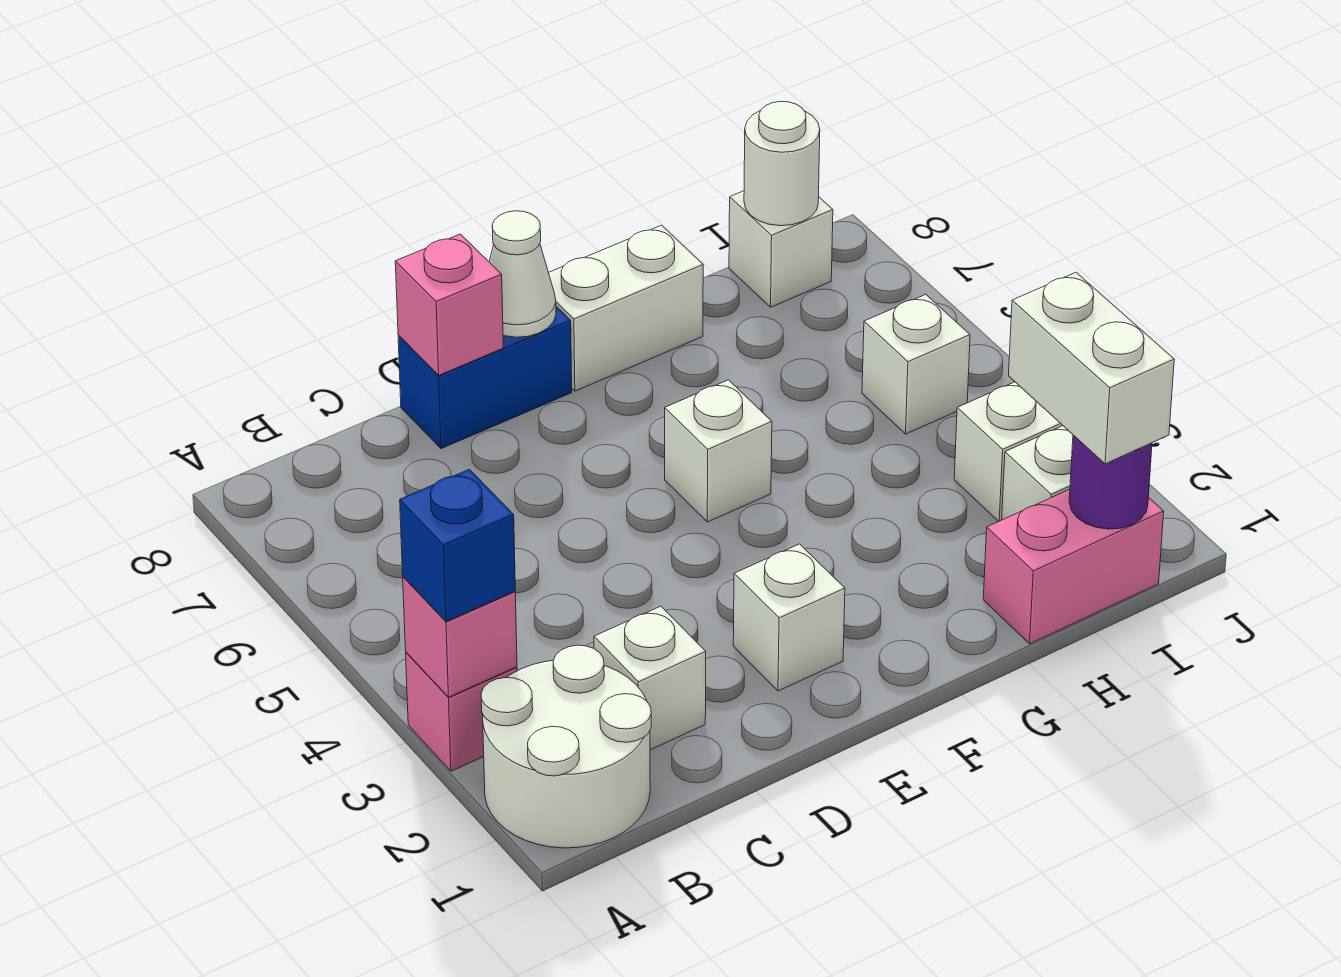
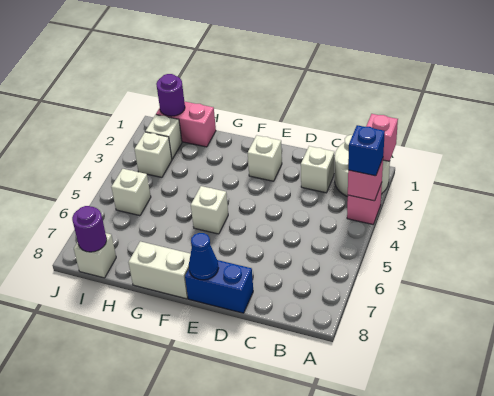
pink brick D8 level 2 -> pink brick A1 level 2
white cone E8 level 2 -> blue cone E8 level 2
white brick I1:I2 level 3 -> none
white round brick I8 level 2 -> purple round brick I8 level 2

